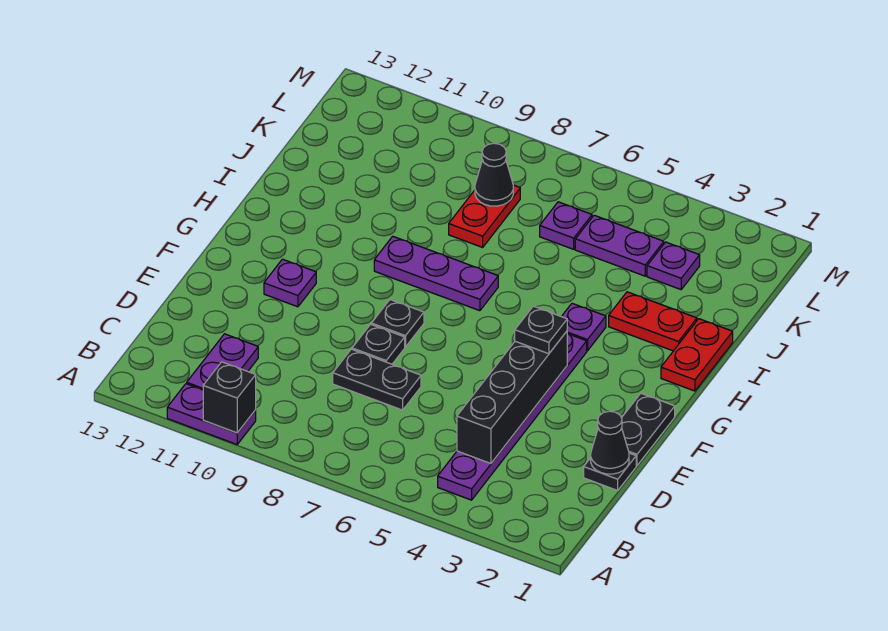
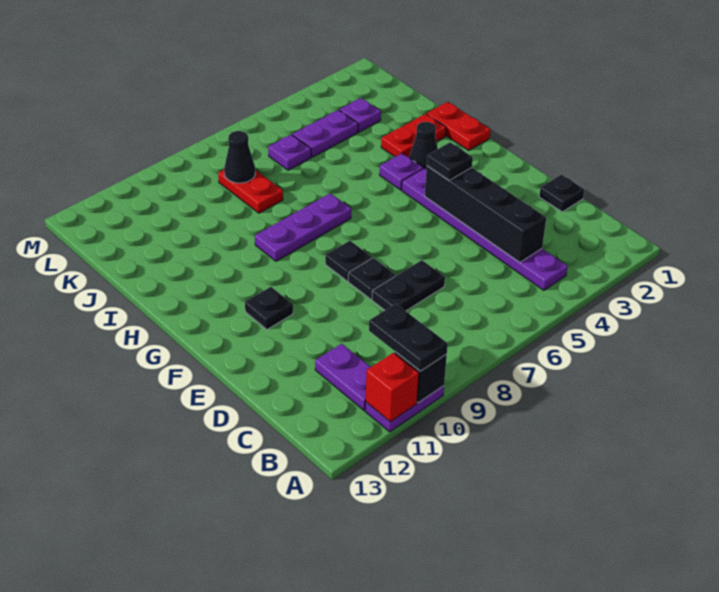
none -> red brick A11 level 2
black cone D1 level 2 -> black cone H3 level 1
black plate E1:F1 level 1 -> black plate A10:B10 level 3
purple plate F11 level 1 -> black plate F11 level 1

